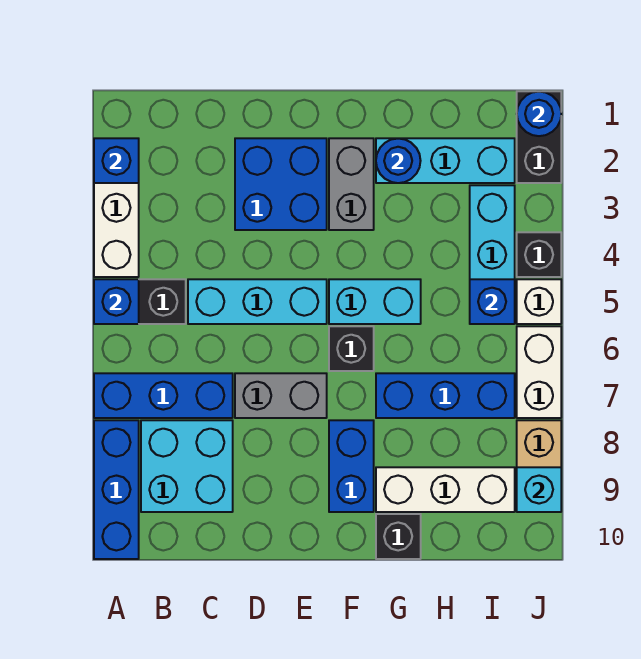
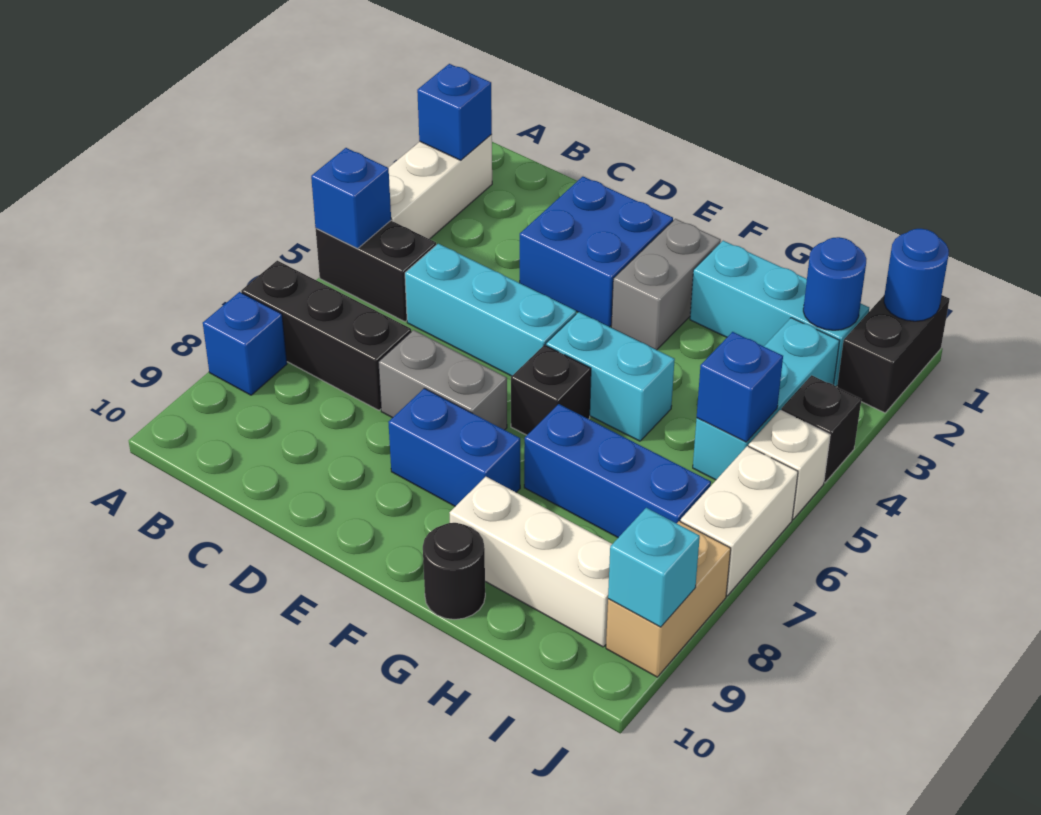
blue brick A7:C7 level 1 -> black brick A7:C7 level 1
blue brick A8:A10 level 1 -> blue brick A8 level 1
cyan brick B8:C9 level 1 -> none
blue brick F8:F9 level 1 -> blue brick E8:F8 level 1
blue round brick G2 level 2 -> blue round brick I2 level 2
black brick G10 level 1 -> black round brick G10 level 1

